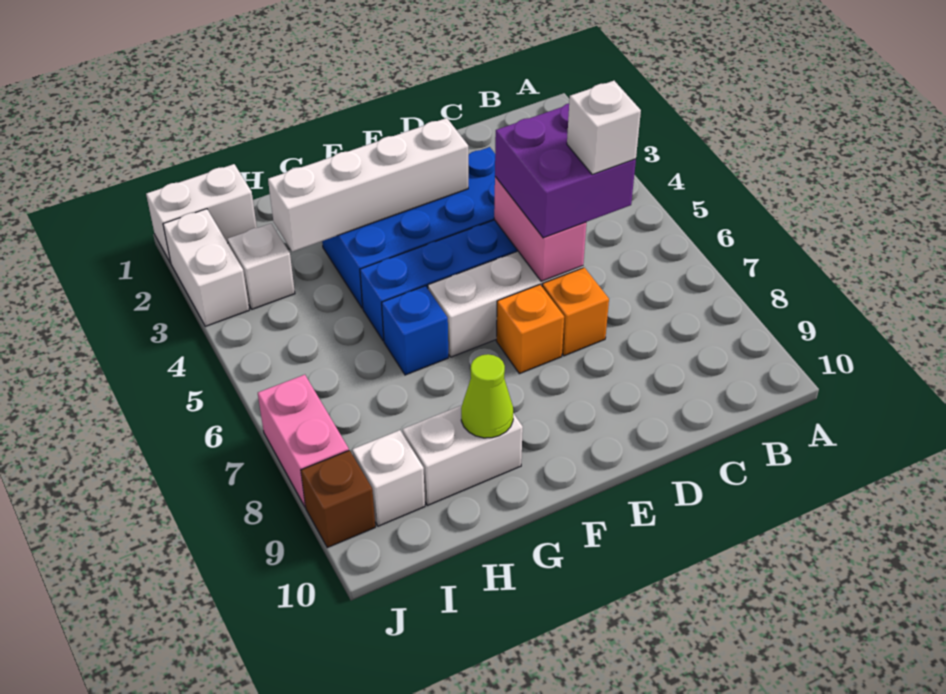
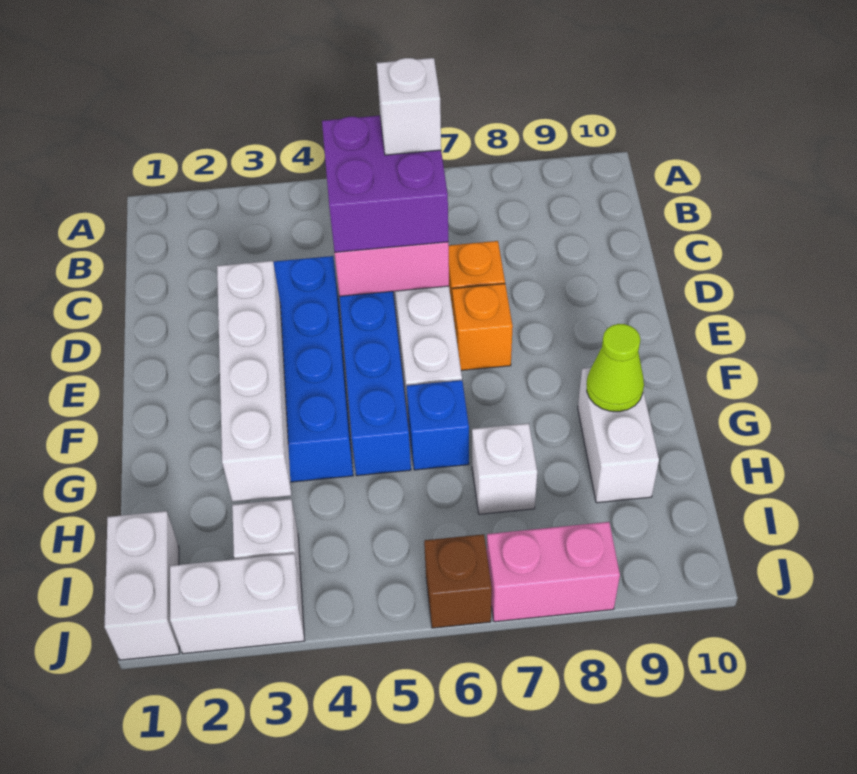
white brick I9 level 1 -> white brick H7 level 1
brown brick J9 level 1 -> brown brick J6 level 1

